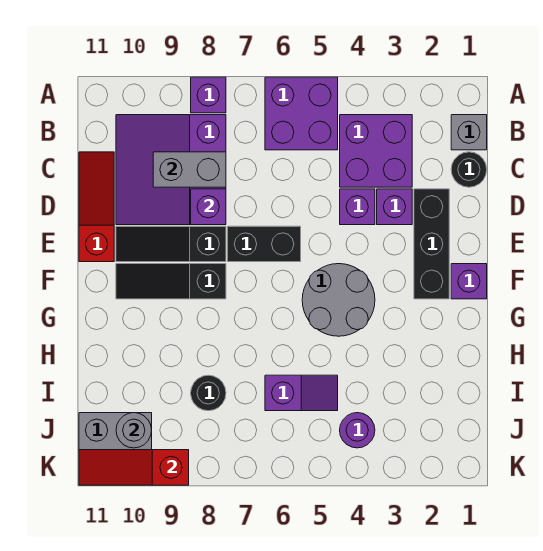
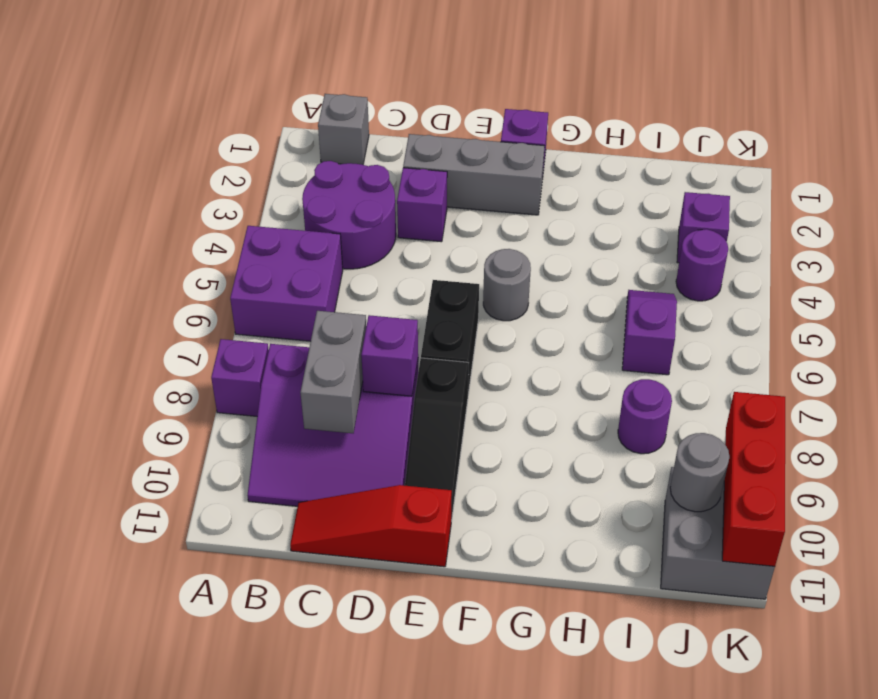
purple brick B3:C4 level 1 -> purple round brick B3:C4 level 1
black round brick C1 level 1 -> none
black brick D2:F2 level 1 -> grey brick D2:F2 level 1
purple brick D4 level 1 -> purple brick J3 level 1
grey round brick F4:G5 level 1 -> grey round brick F5 level 1
black slope F8:F10 level 1 top 8 -> none
black round brick I8 level 1 -> purple round brick I8 level 1
red slope K9:K11 level 2 top 9 -> red brick K9:K11 level 2

